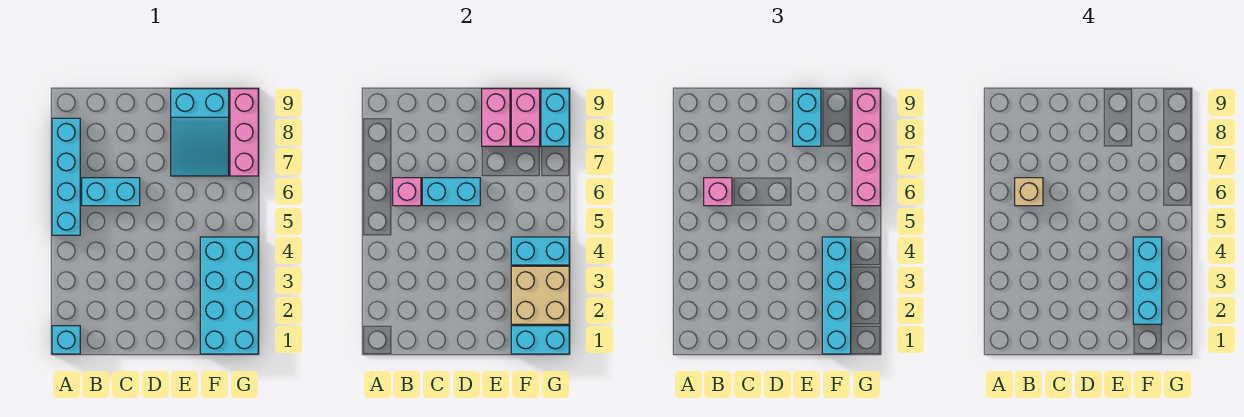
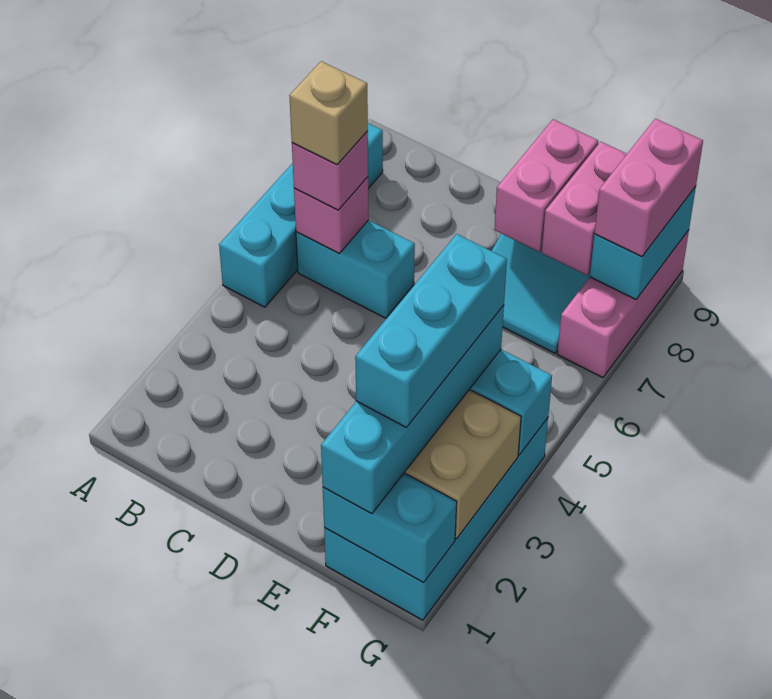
cyan brick A1 level 1 -> none
cyan brick C6:D6 level 2 -> none
cyan brick E8:E9 level 3 -> none
pink brick G6:G9 level 3 -> pink brick G8:G9 level 3

